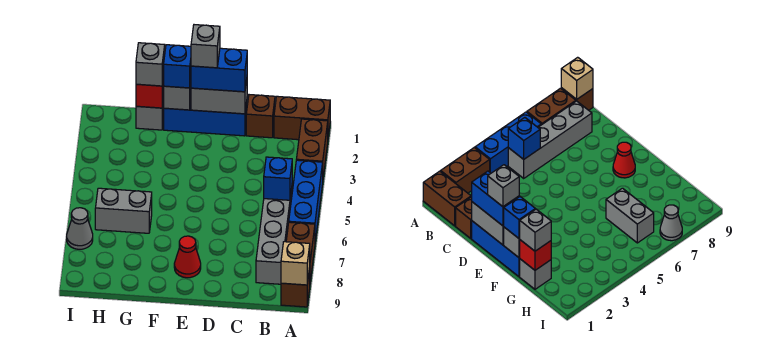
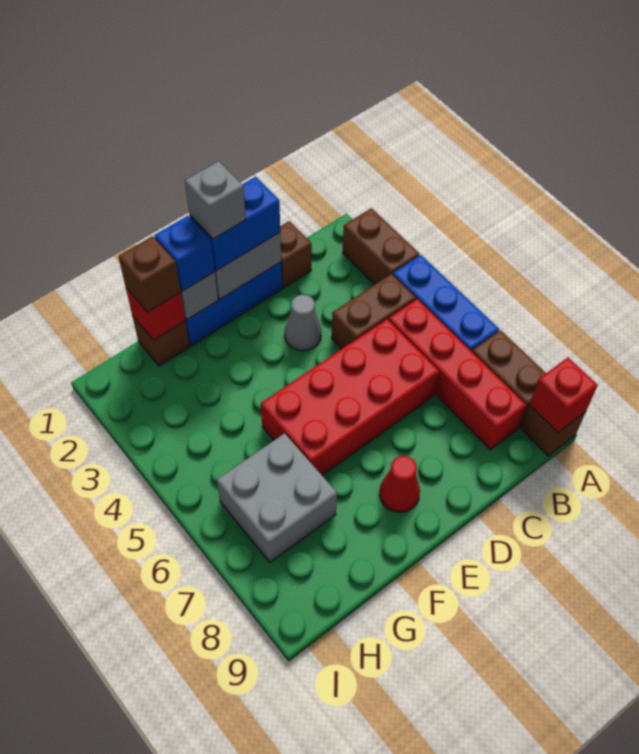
brown brick A1:B1 level 1 -> brown brick B4:C4 level 1
tan brick A9 level 2 -> red brick A9 level 2
grey brick B5:B8 level 1 -> red brick B5:B8 level 1
blue brick B5 level 2 -> none
none -> red brick C5:F6 level 1
grey brick G1 level 1 -> brown brick G1 level 1
grey brick G1 level 3 -> brown brick G1 level 3
grey brick G6:H6 level 1 -> grey brick G6:H7 level 1
grey cone I7 level 1 -> grey cone D3 level 1

